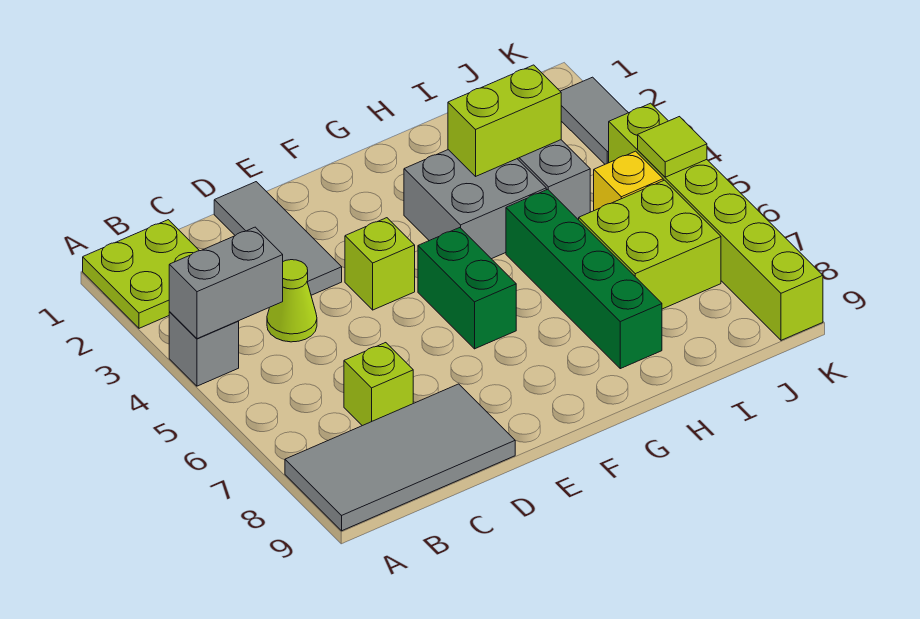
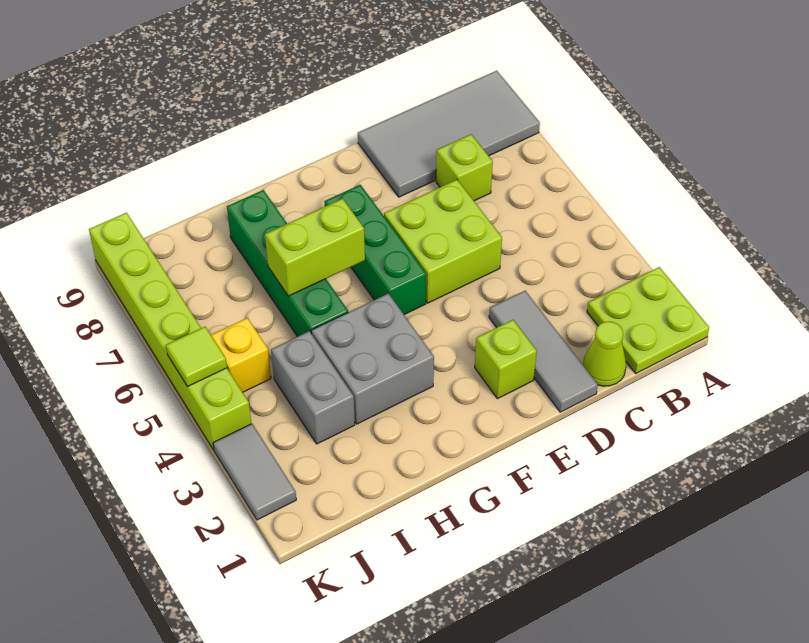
grey brick A4 level 1 -> none
grey brick A4:B4 level 2 -> none
lime cone C4 level 1 -> lime cone C1 level 1
lime brick E4 level 1 -> lime brick E2 level 1
green brick F5:F6 level 1 -> green brick F5:F7 level 1
lime brick H3:I3 level 2 -> lime brick G6:H6 level 2
lime brick I6:J7 level 1 -> lime brick D5:E6 level 1

